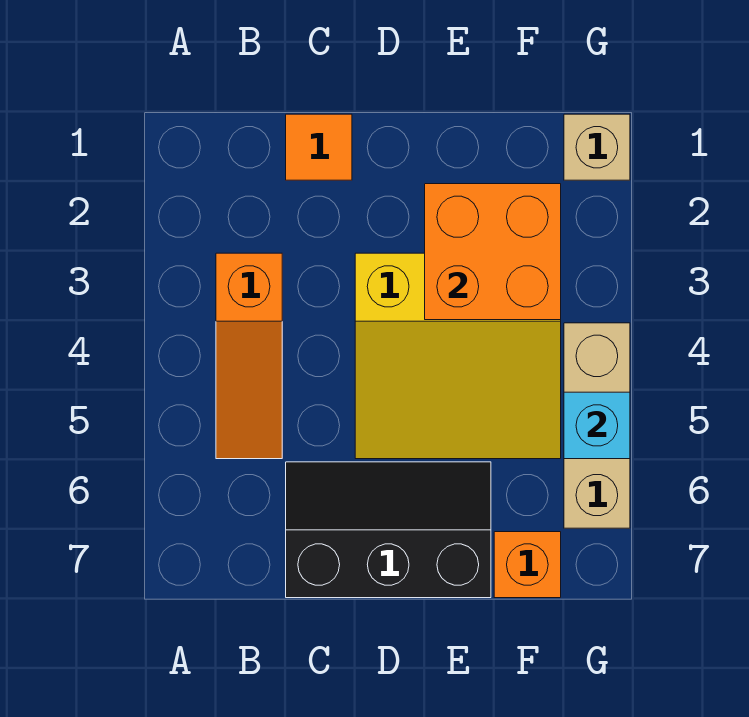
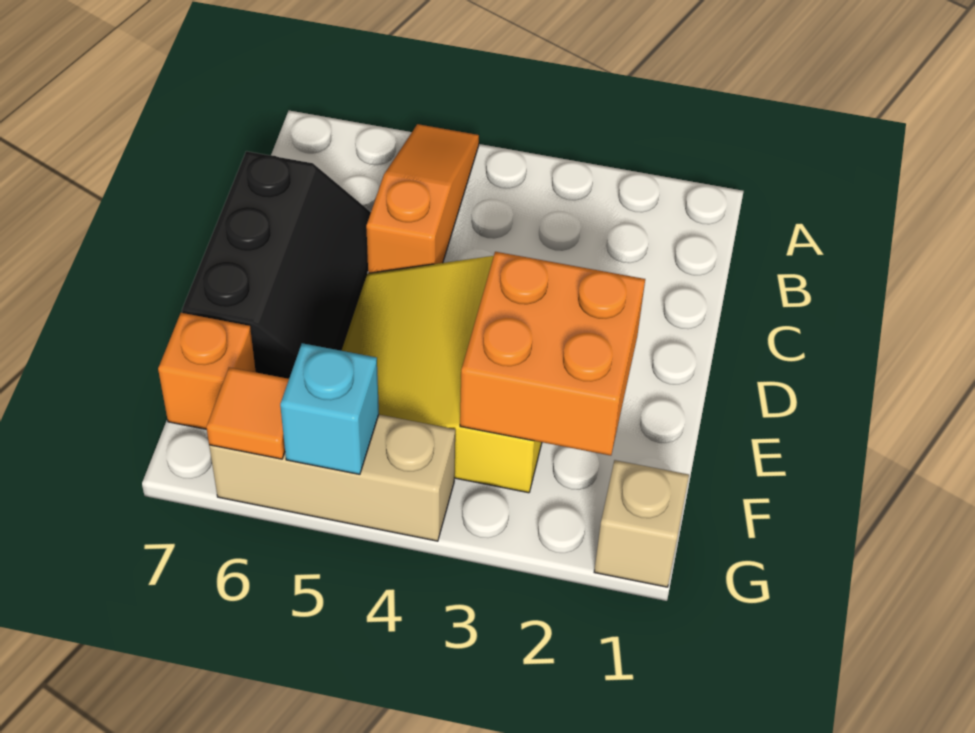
orange slope B3:B5 level 1 top 3 -> orange slope A5:C5 level 1 top C
orange tile C1 level 1 -> orange tile G6 level 2

